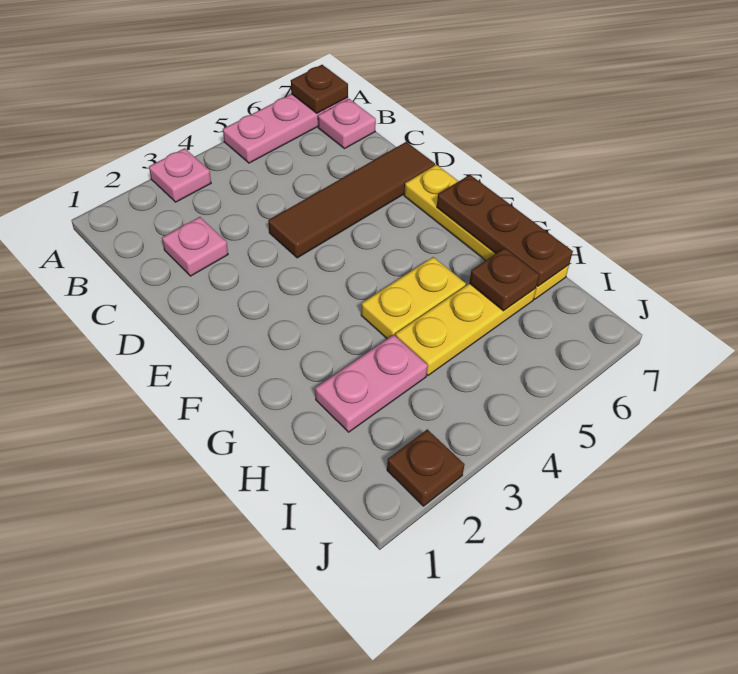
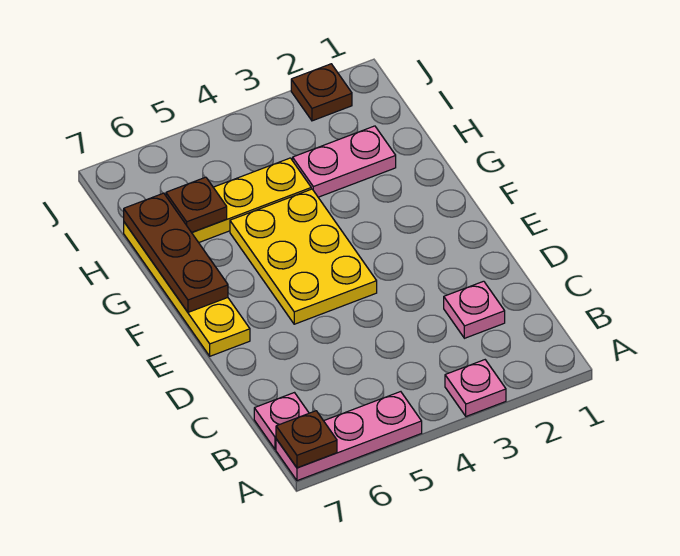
brown tile D4:D7 level 1 -> none
yellow plate G4:G5 level 1 -> yellow plate E4:G5 level 1

